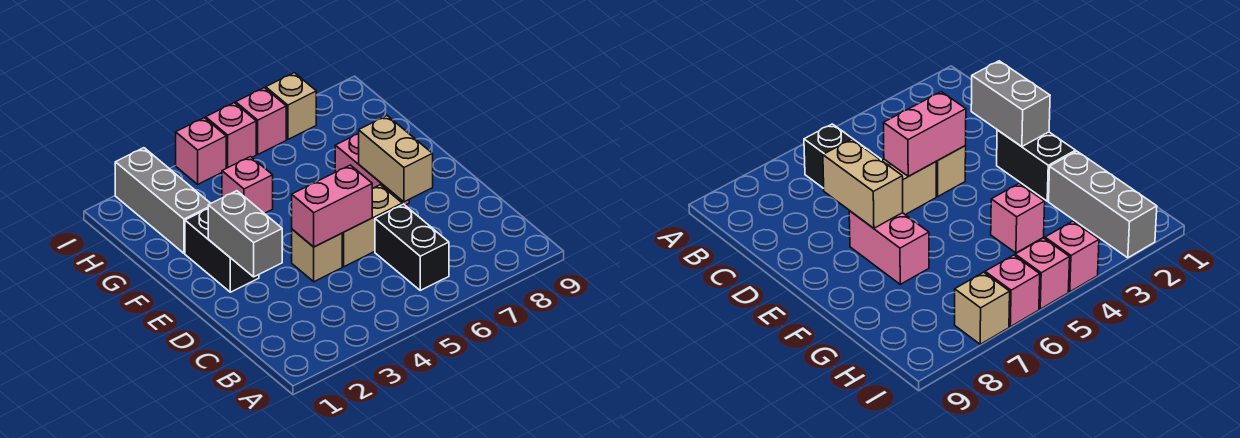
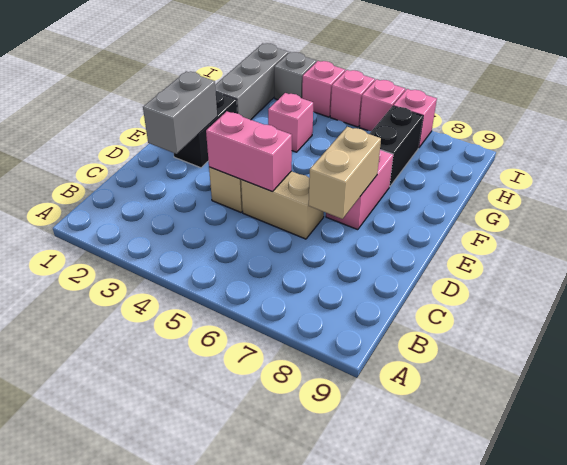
black brick B6:C6 level 1 -> black brick G7:H7 level 1
none -> grey brick I3 level 1
tan brick I7 level 1 -> pink brick I7 level 1

